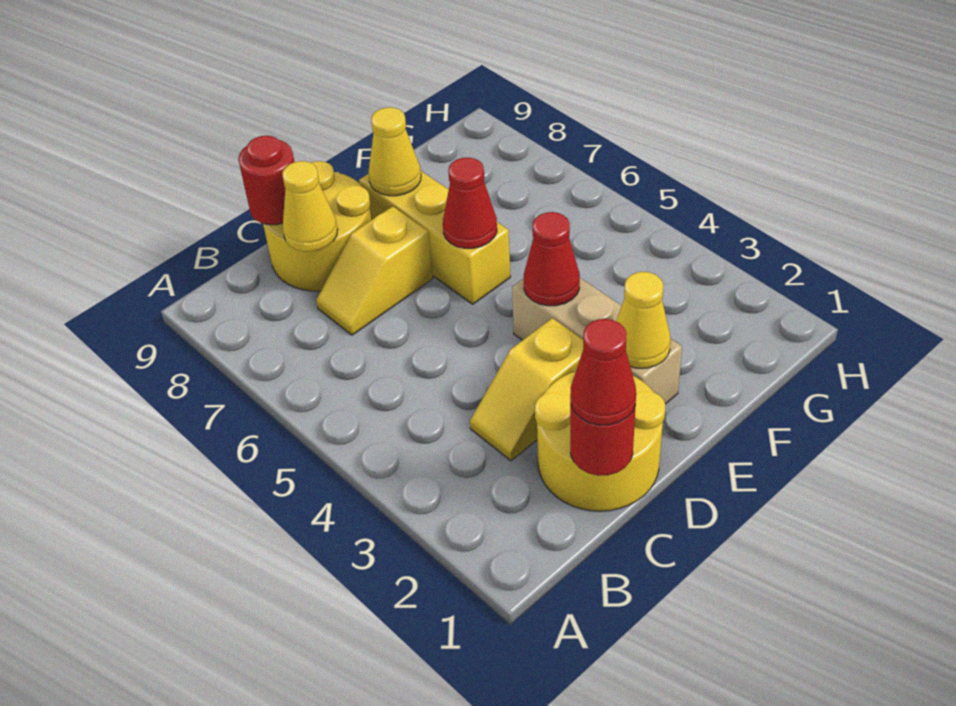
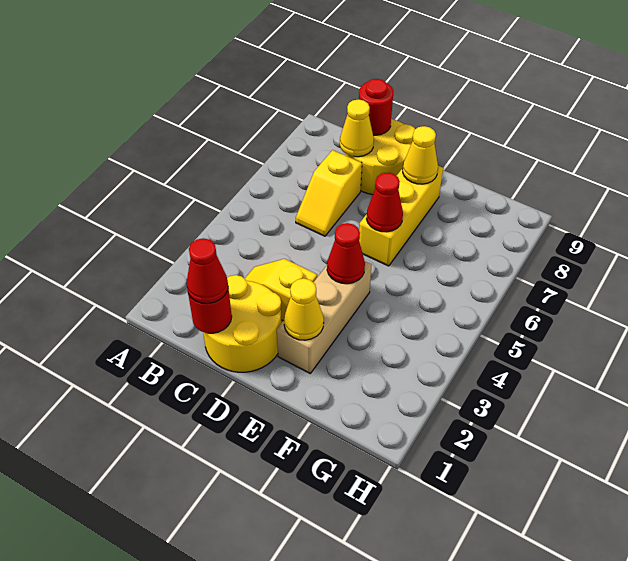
yellow slope C7:D7 level 1 top D -> yellow slope C6:C7 level 1 top 7

